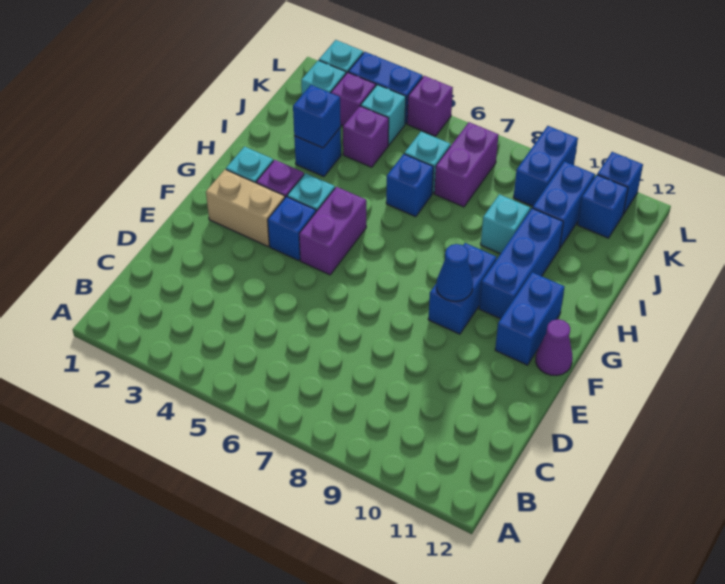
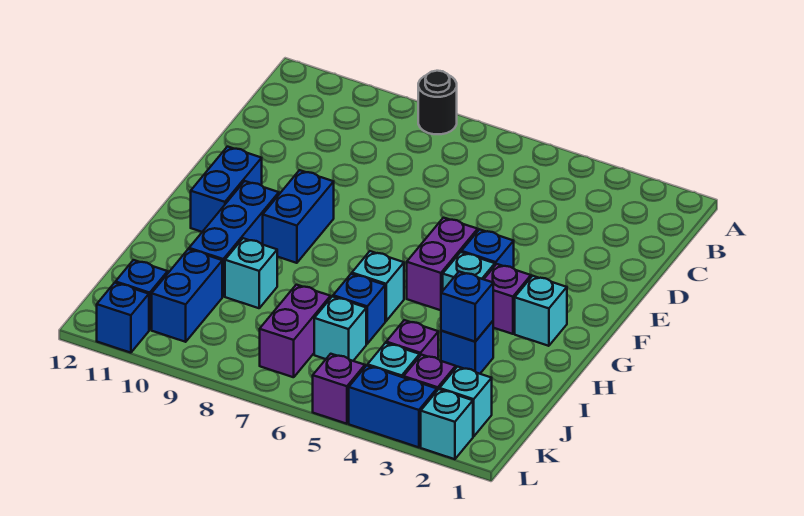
none -> black round brick A8 level 1
tan brick F2:F3 level 1 -> none
blue cone F9 level 2 -> none
purple cone F12 level 1 -> none
none -> cyan brick H6 level 1
blue brick K9:L9 level 1 -> none

